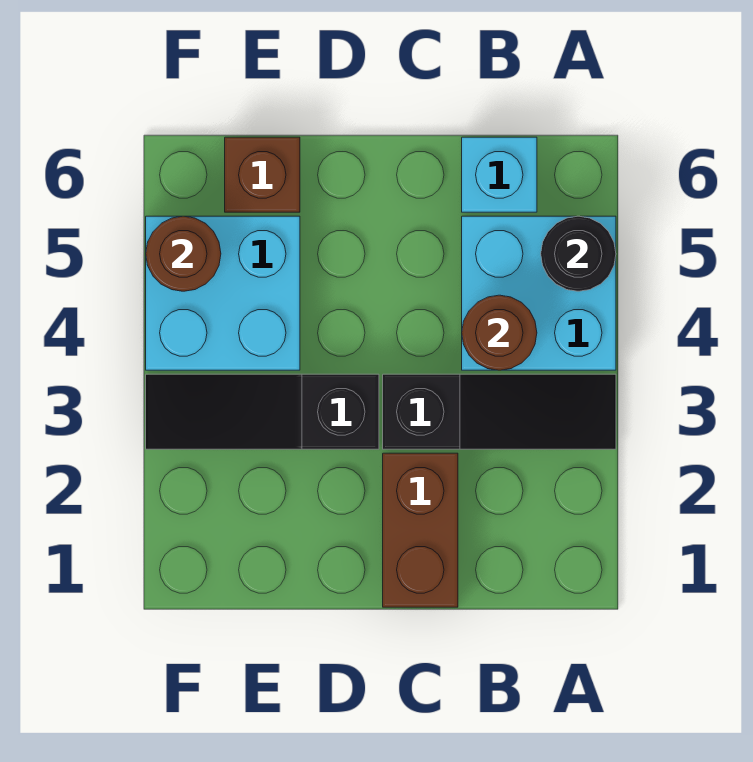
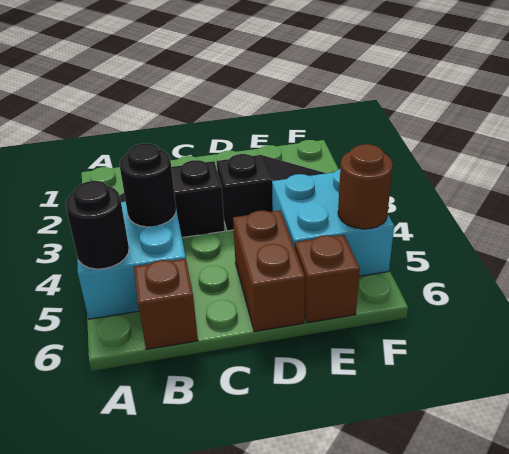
brown round brick B4 level 2 -> black round brick B4 level 2
cyan brick B6 level 1 -> brown brick B6 level 1
brown brick C1:C2 level 1 -> brown brick D5:D6 level 1

